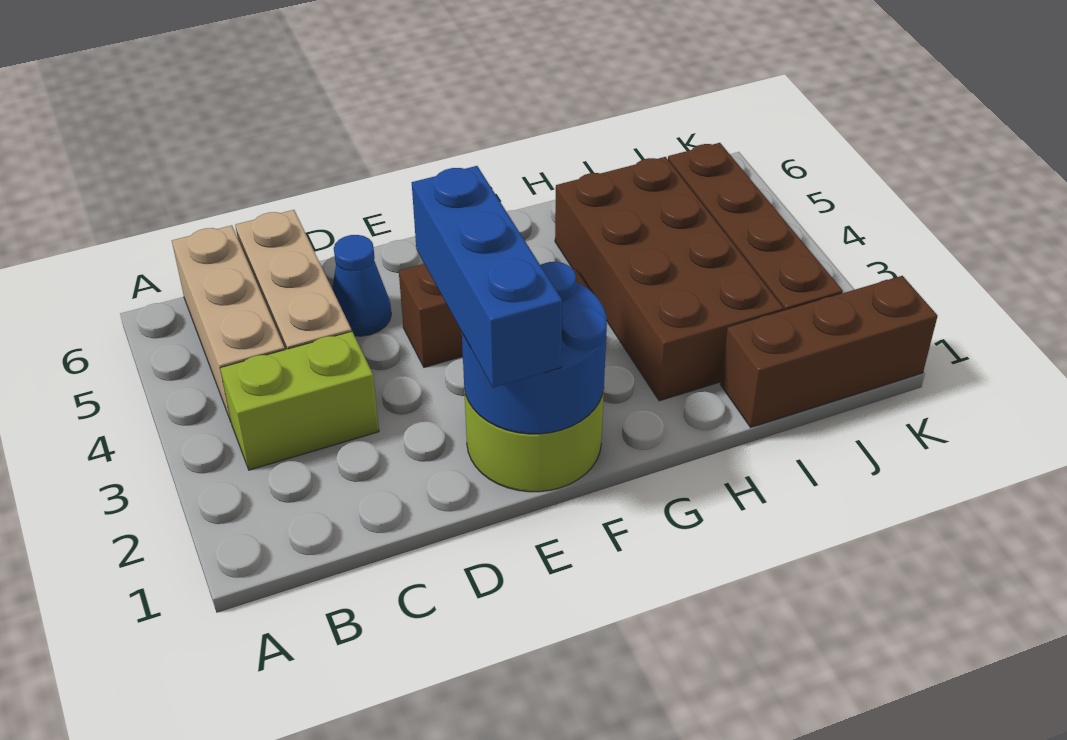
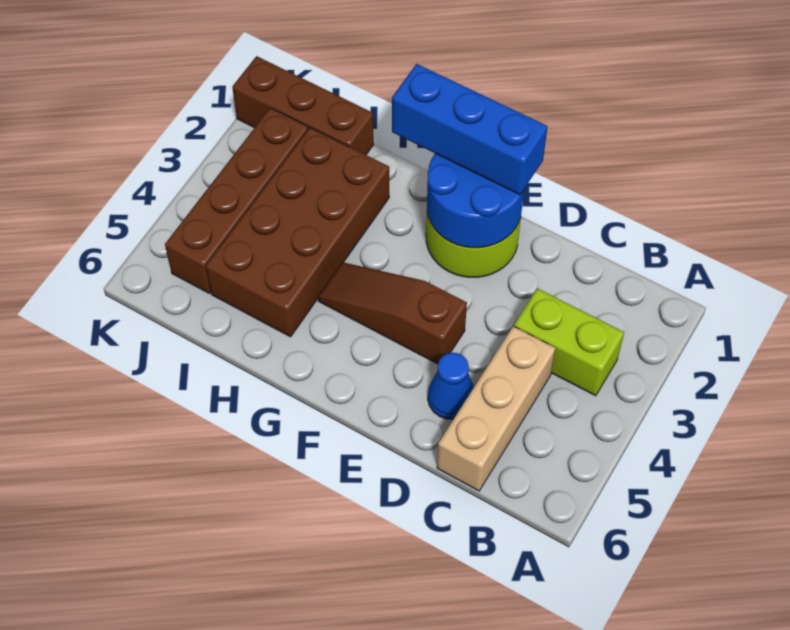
tan brick B4:B6 level 1 -> none
blue brick E1:E3 level 3 -> blue brick E1:G1 level 3

